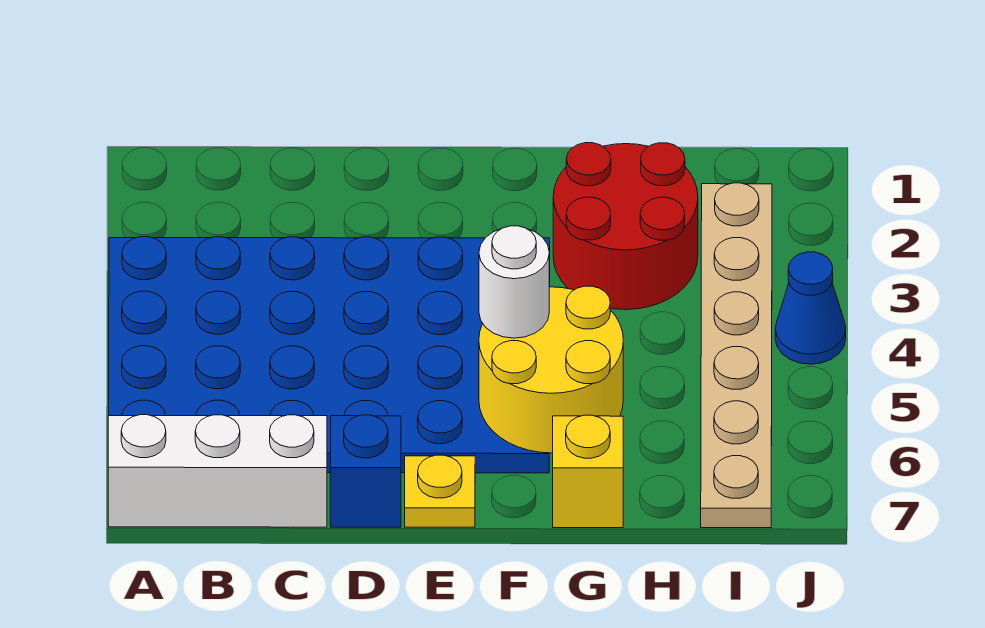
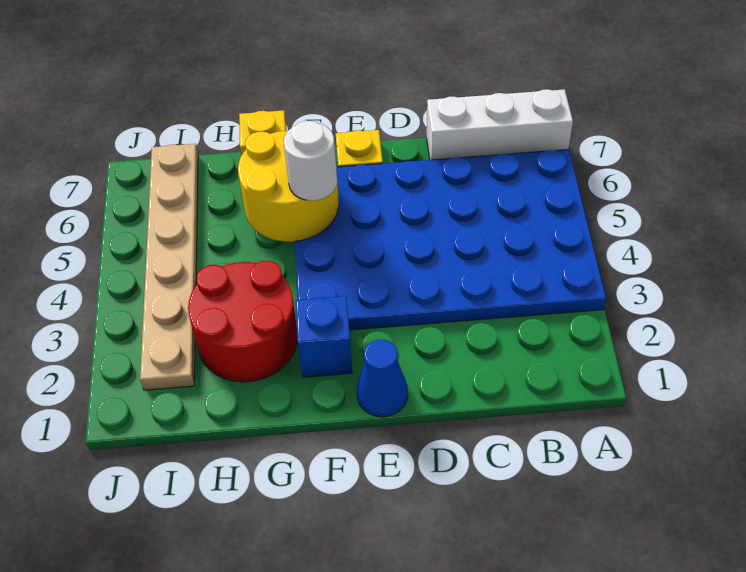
blue brick D7 level 1 -> blue brick F2 level 1
blue cone J4 level 1 -> blue cone E1 level 1

